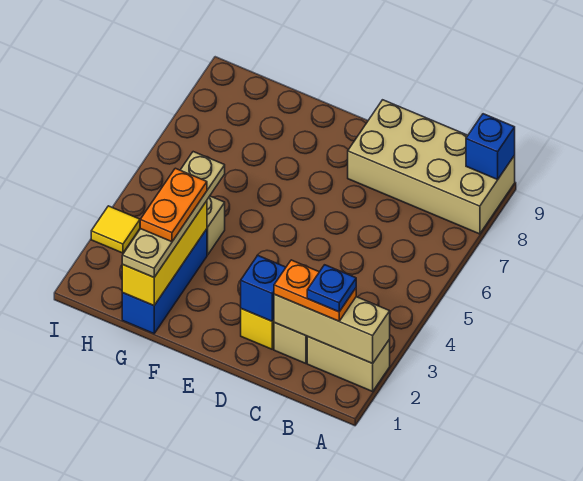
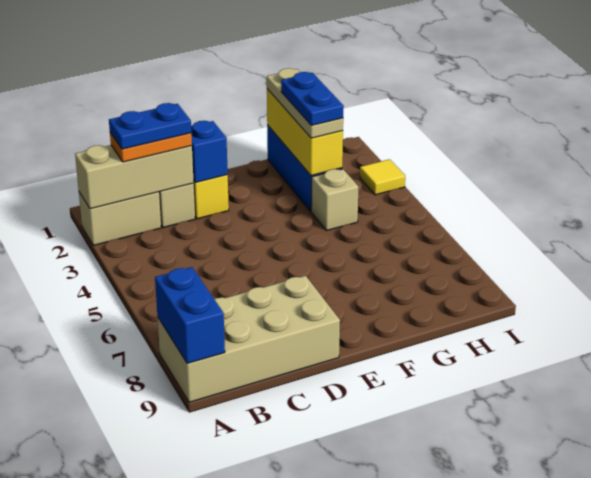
blue brick A9 level 2 -> blue brick A8:A9 level 2
blue plate B2 level 4 -> blue plate B2:C2 level 4
tan plate G1:G4 level 3 -> tan plate G1:G3 level 3
orange plate G2:G3 level 4 -> blue plate G2:G3 level 4

